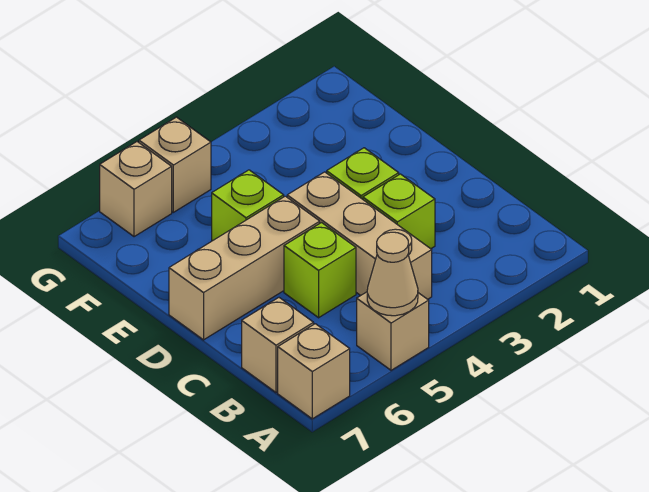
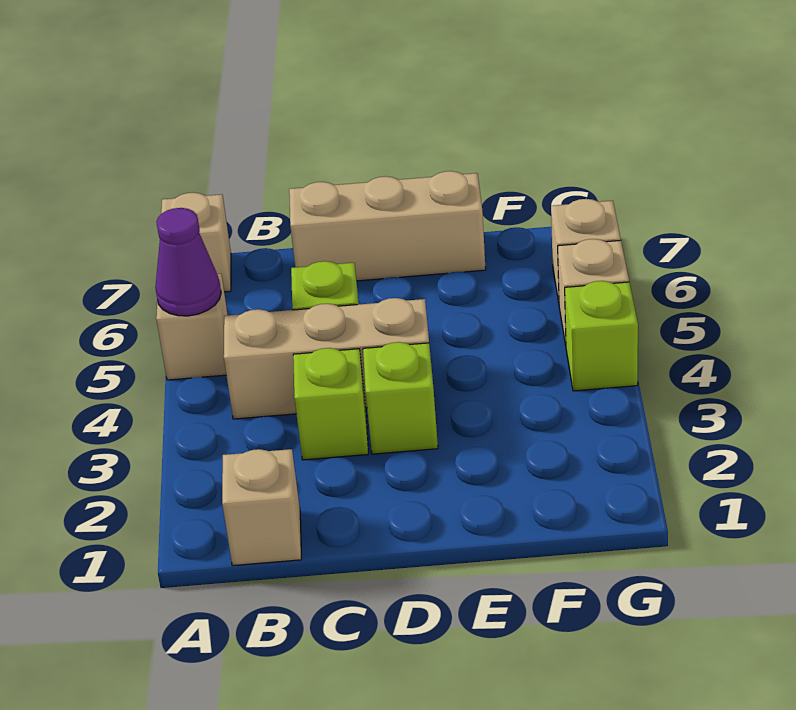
tan cone A5 level 2 -> purple cone A5 level 2
tan brick B7 level 1 -> tan brick B1 level 1
tan brick D5:D7 level 1 -> tan brick C7:E7 level 1
lime brick E5 level 1 -> lime brick G4 level 1

